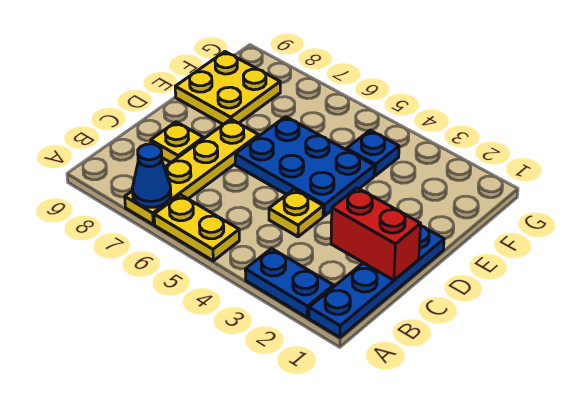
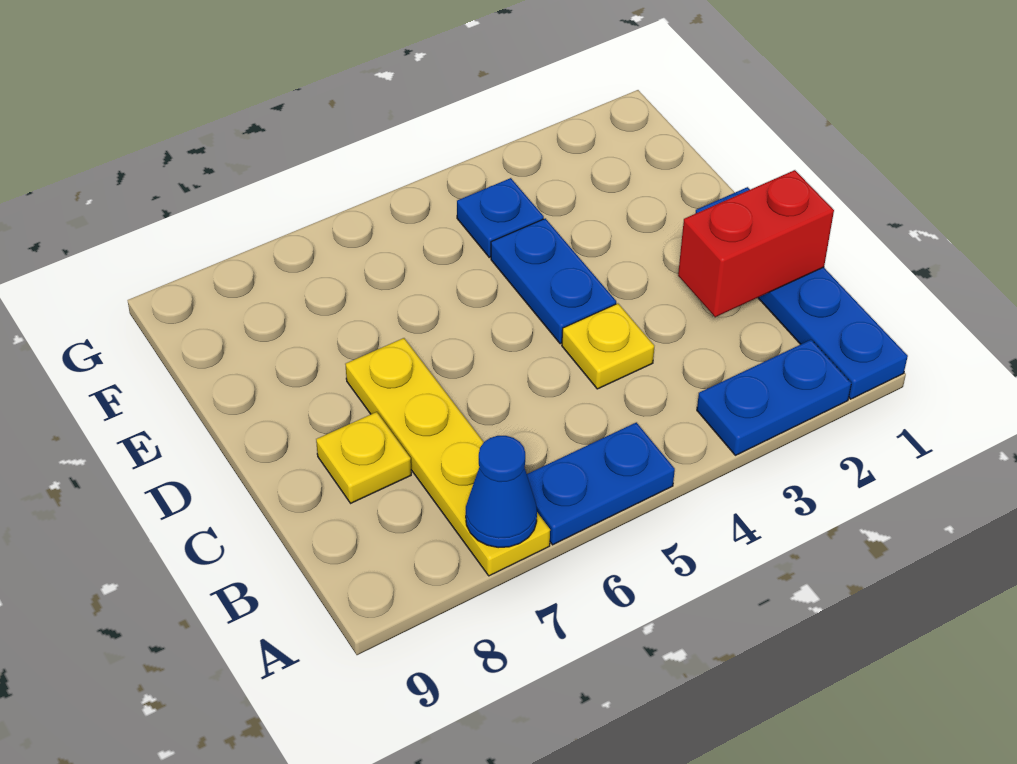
yellow plate A5:A6 level 1 -> blue plate A5:A6 level 1
blue plate D4:E6 level 1 -> blue plate D4:E4 level 1
yellow plate E8:F9 level 1 -> none

